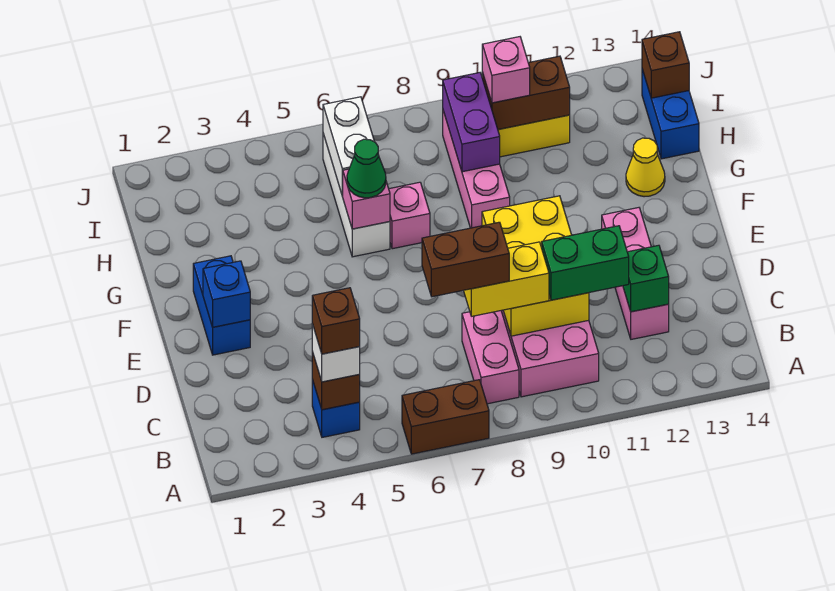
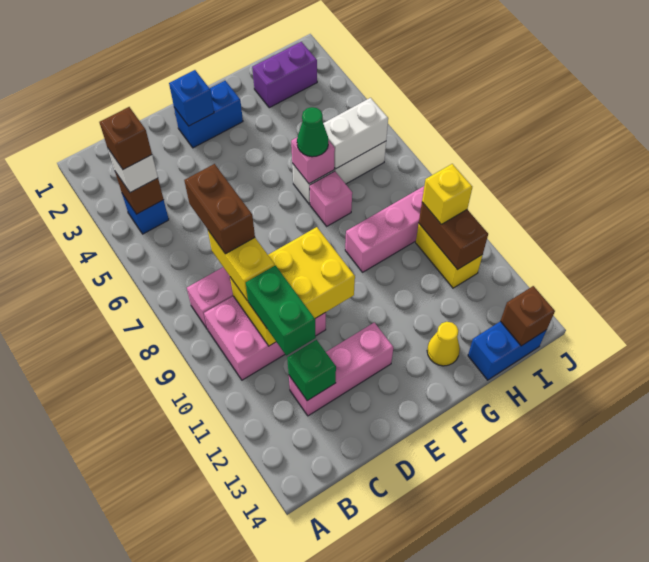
brown brick A6:A7 level 1 -> none
purple brick H9:I9 level 2 -> purple brick H2:I2 level 1
pink brick I10 level 3 -> yellow brick I10 level 3

